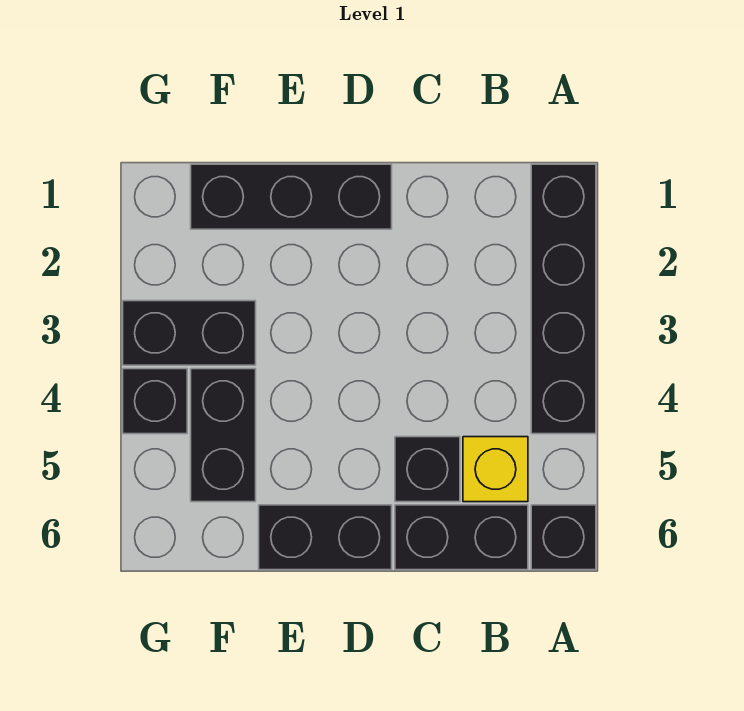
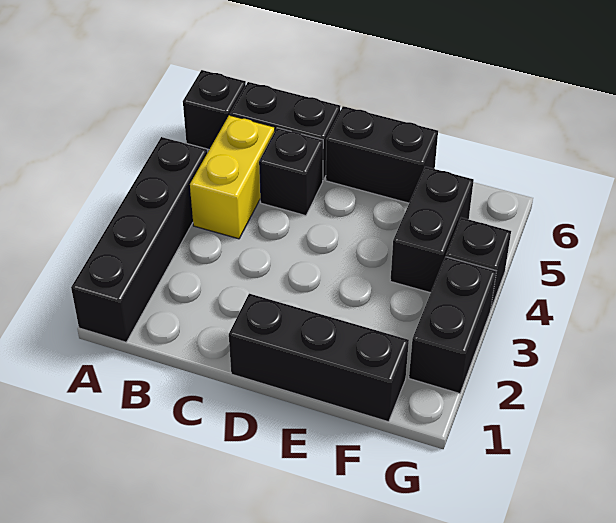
yellow brick B5 level 1 -> yellow brick B4:B5 level 1
black brick F3:G3 level 1 -> black brick G2:G3 level 1

